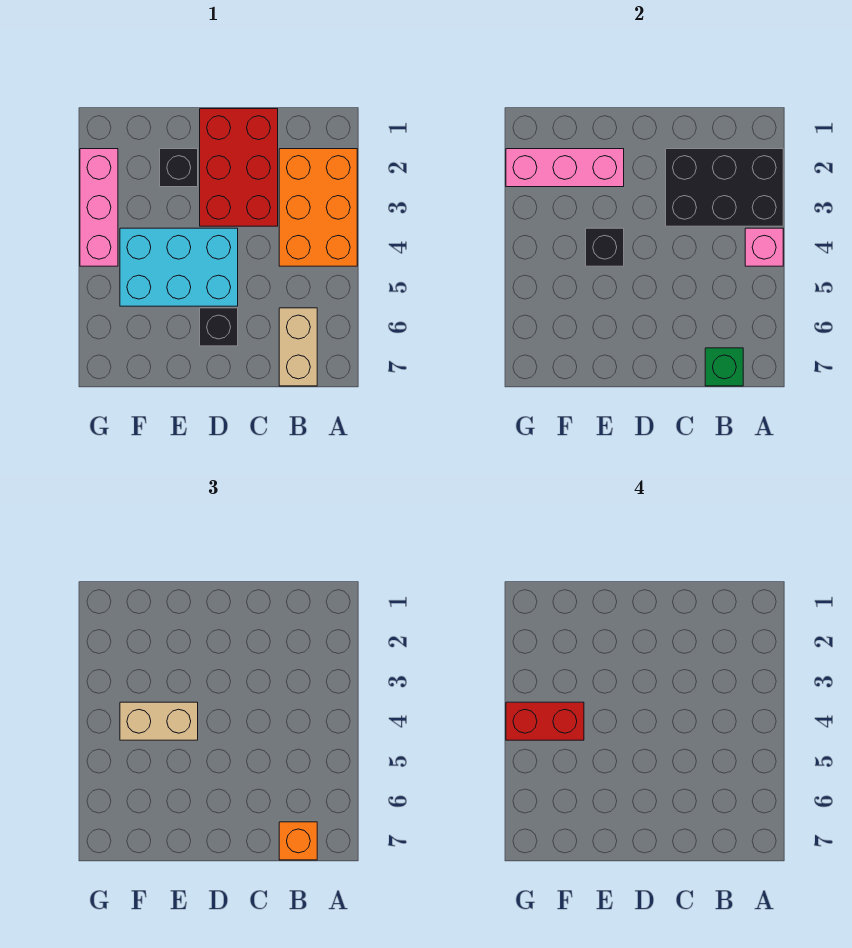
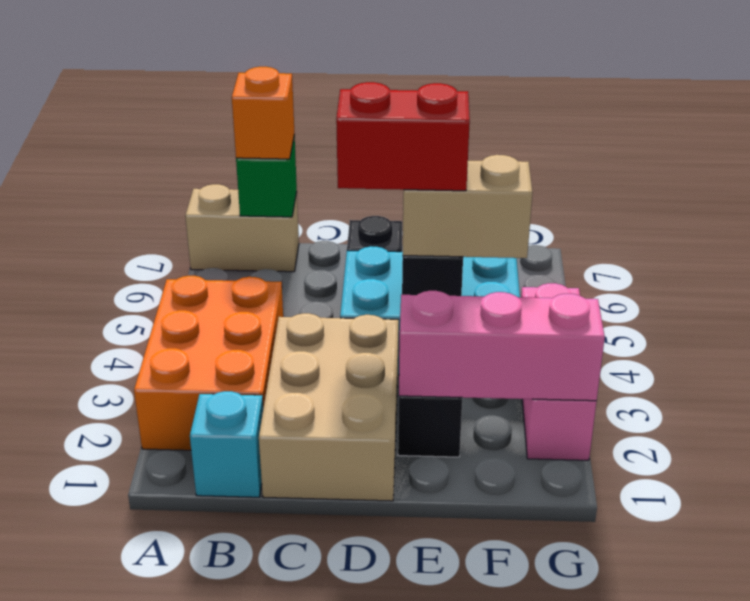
black brick A2:C3 level 2 -> none
pink brick A4 level 2 -> none
none -> cyan brick B1 level 1
tan brick B6:B7 level 1 -> tan brick A7:B7 level 1
red brick C1:D3 level 1 -> tan brick C1:D3 level 1
red brick F4:G4 level 4 -> red brick D4:E4 level 4

